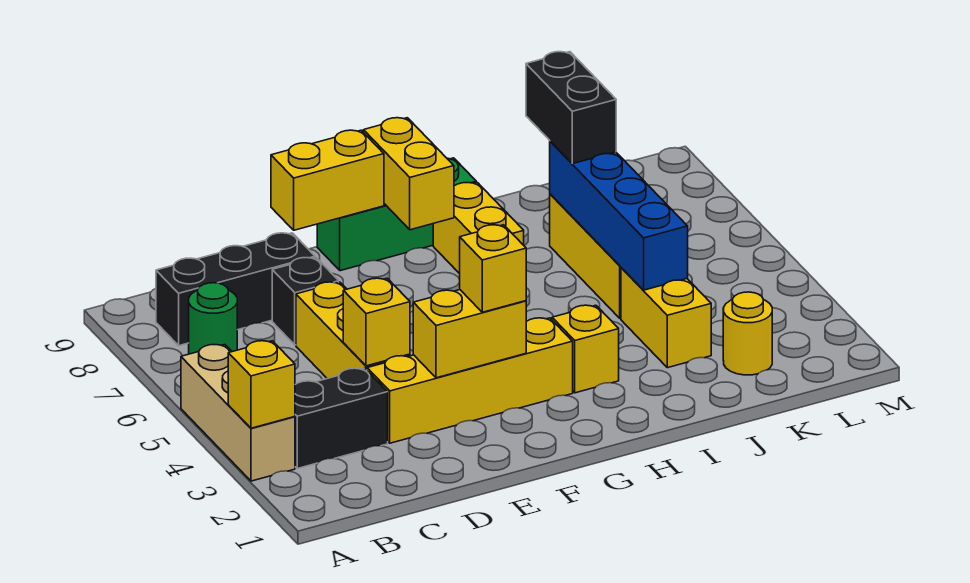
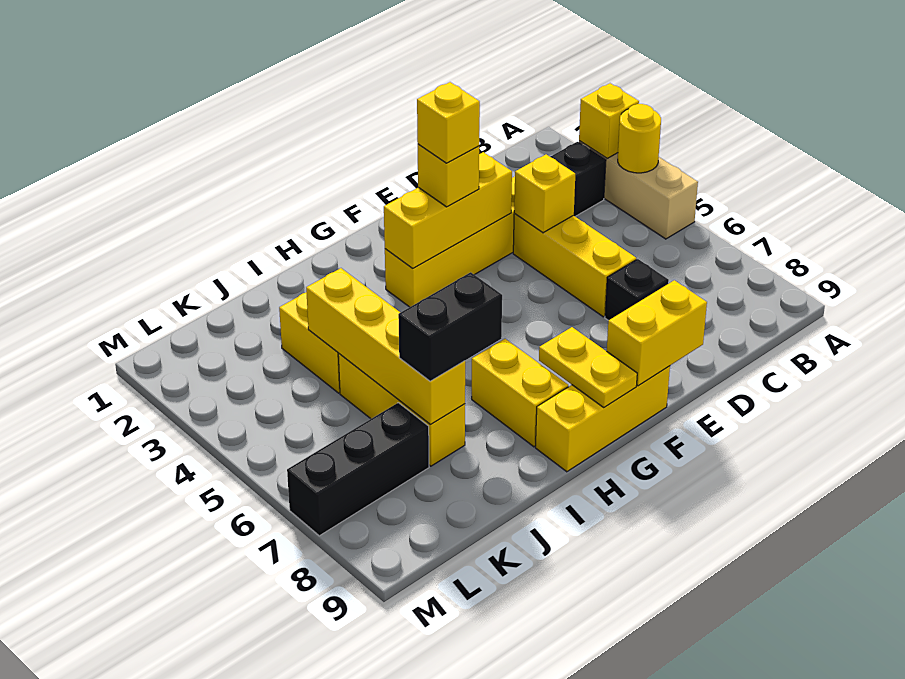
green round brick B7 level 1 -> none
black brick B8:D8 level 1 -> black brick K7:M7 level 1
yellow brick E3:F3 level 2 -> yellow brick E3:G3 level 2
green brick F9:H9 level 1 -> yellow brick F9:H9 level 1
yellow brick G8:G9 level 2 -> yellow plate G8:G9 level 2
yellow brick H3 level 1 -> yellow brick F3 level 4
blue brick J4:J7 level 2 -> yellow brick J4:J7 level 2
black brick J7:J8 level 3 -> black brick I7:J7 level 3
yellow round brick K2 level 1 -> yellow round brick A4 level 2

